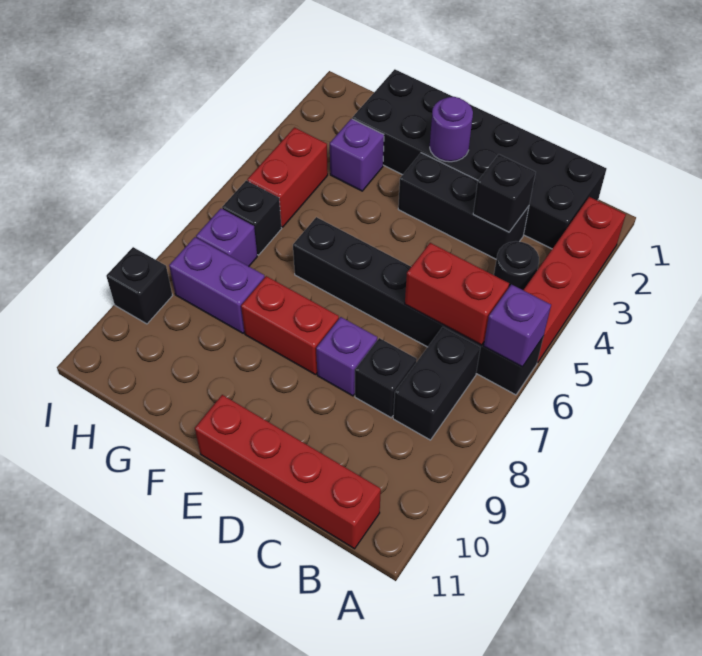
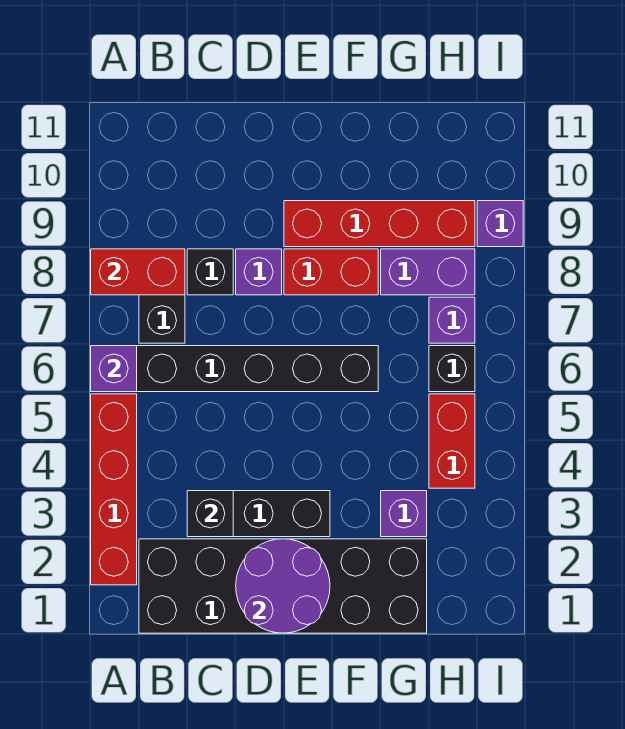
black round brick B4 level 1 -> none
red brick B6:C6 level 2 -> red brick A8:B8 level 2
red brick B11:E11 level 1 -> red brick E9:H9 level 1
purple round brick E2 level 2 -> purple round brick D1:E2 level 2
black brick I9 level 1 -> purple brick I9 level 1

